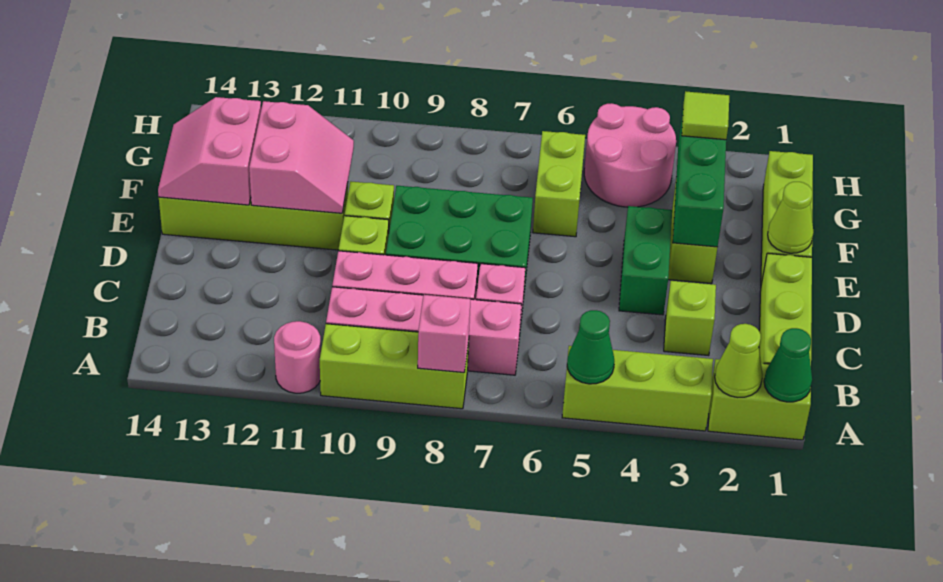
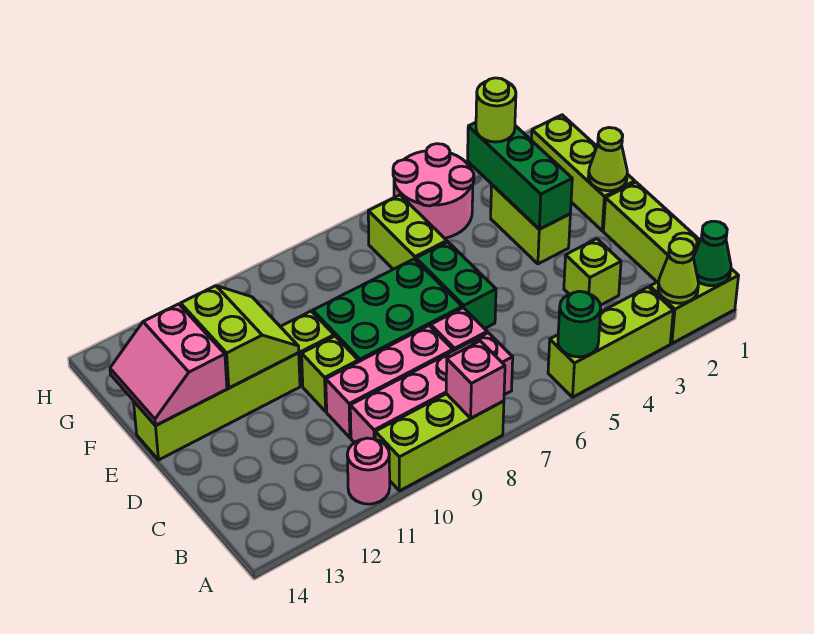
green cone A5 level 2 -> green round brick A5 level 2
green brick D4:E4 level 1 -> green brick D6:E6 level 1
pink slope E11:F12 level 2 top 12 -> lime slope E11:F12 level 2 top 12
lime tile G3 level 3 -> lime round brick G3 level 3

